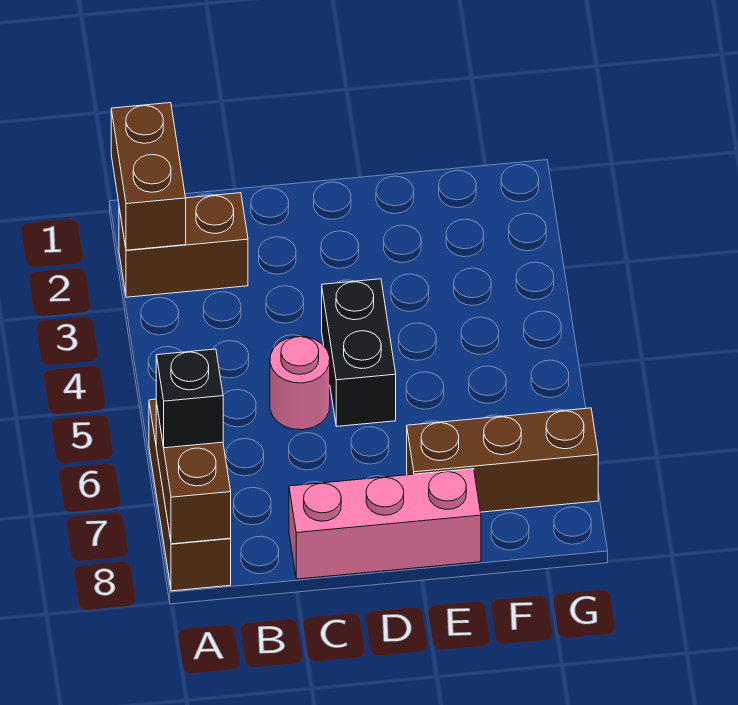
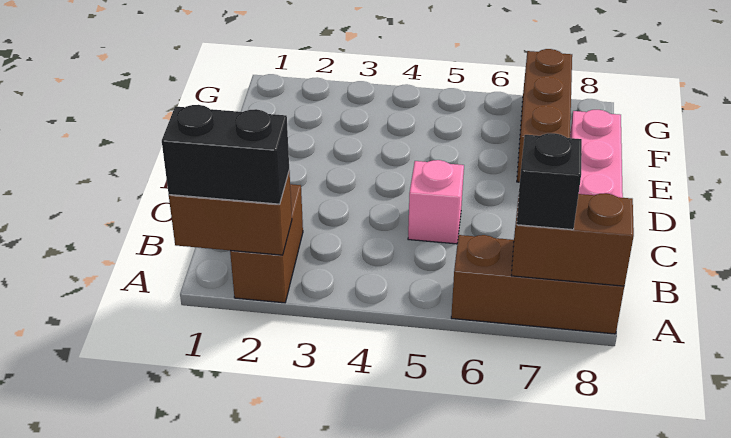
pink round brick C5 level 1 -> pink brick C5 level 1
black brick D4:D5 level 1 -> black brick A1:A2 level 3

